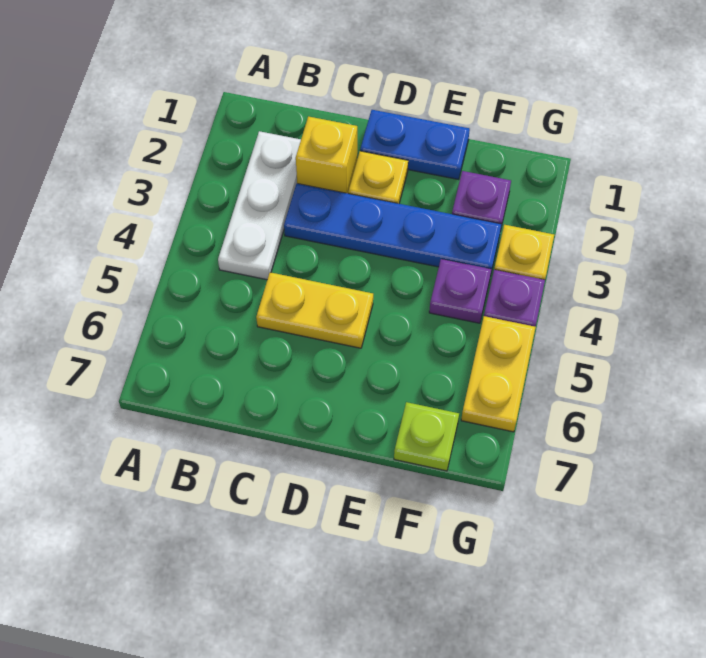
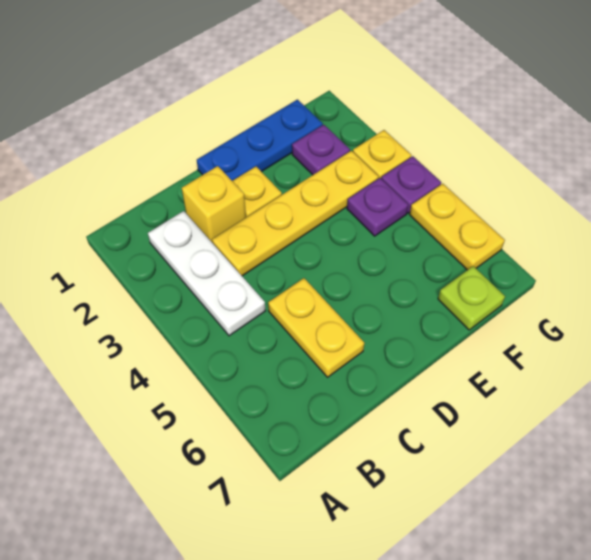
blue plate C3:F3 level 1 -> yellow plate C3:F3 level 1
yellow plate C5:D5 level 1 -> yellow plate C5:C6 level 1
blue plate D1:E1 level 1 -> blue plate D1:F1 level 1

